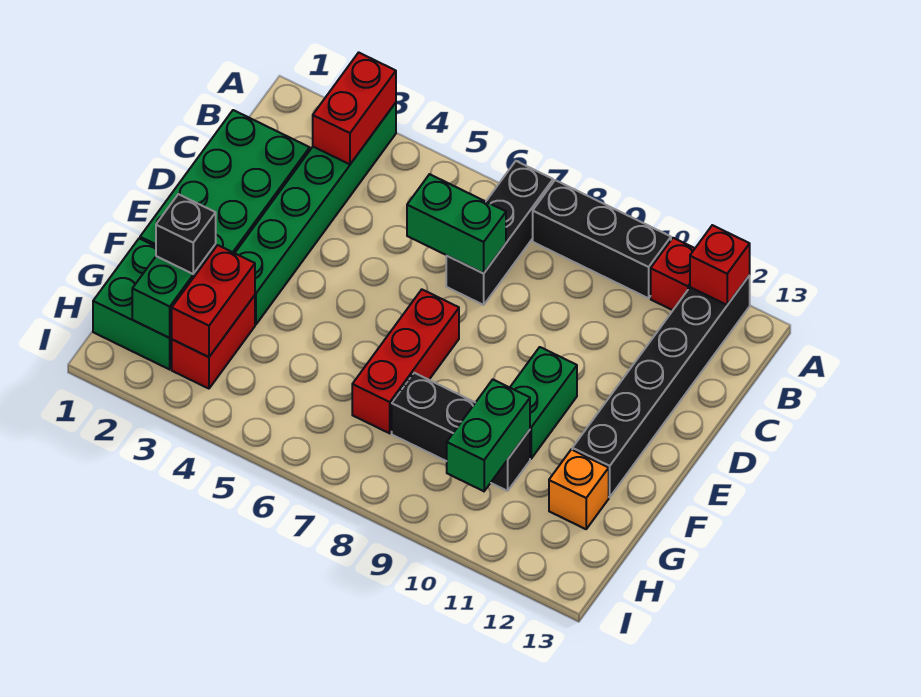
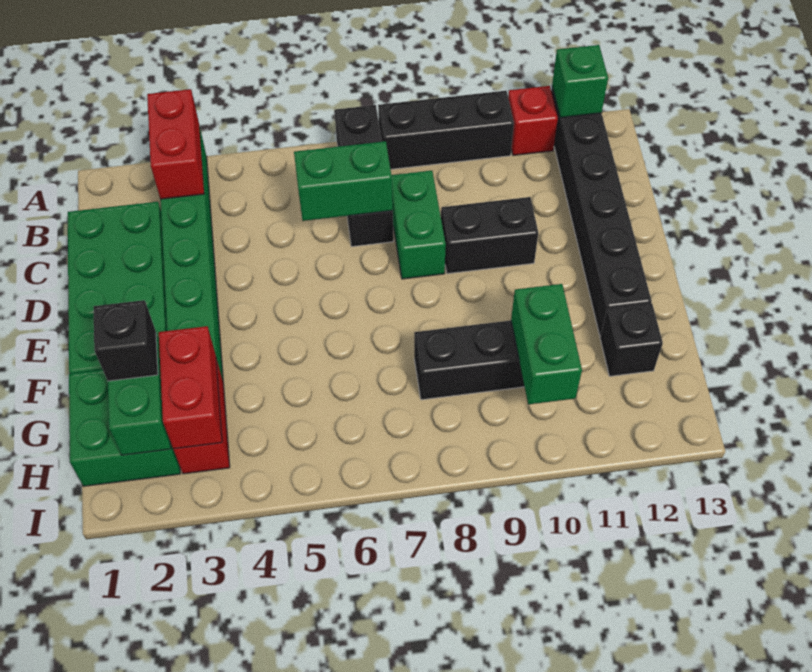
red brick A12 level 2 -> green brick A12 level 2
none -> black brick D9:D10 level 1
red brick E7:G7 level 1 -> none
green brick E10:F10 level 1 -> green brick C8:D8 level 1
orange brick G12 level 1 -> black brick G12 level 1

